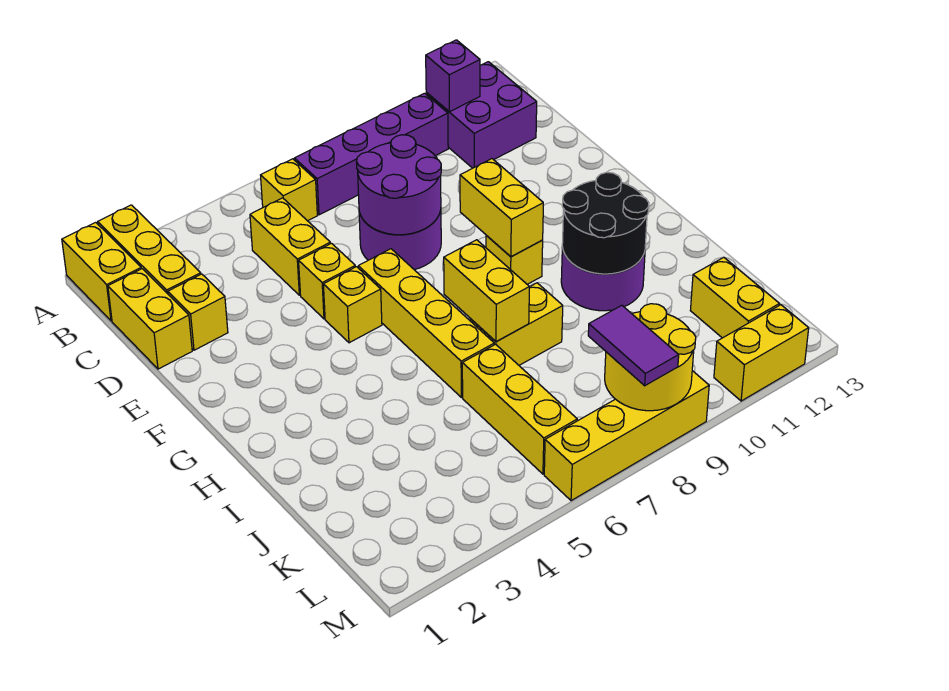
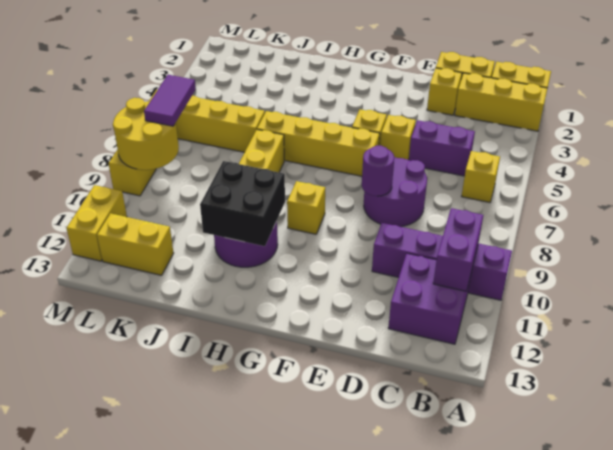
purple brick B7:B10 level 1 -> purple brick A10:D10 level 1
purple brick B11 level 2 -> purple brick B10:B11 level 2
yellow brick C5:D5 level 1 -> purple brick C5:D5 level 1
purple round brick D7:E8 level 2 -> purple round brick E8 level 2
yellow brick F9:G9 level 2 -> none
yellow brick H7:I7 level 2 -> none
black round brick H10:I11 level 2 -> black brick H10:I11 level 2
purple tile L8:M8 level 3 -> purple tile L7:L8 level 3

